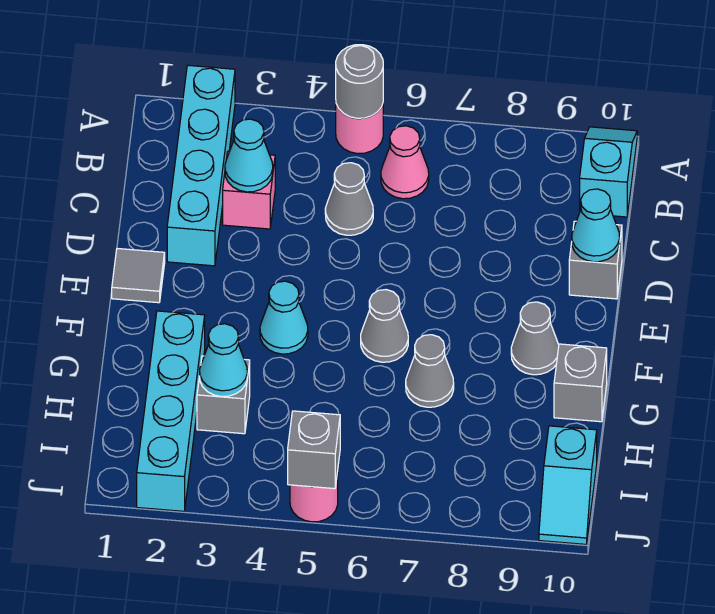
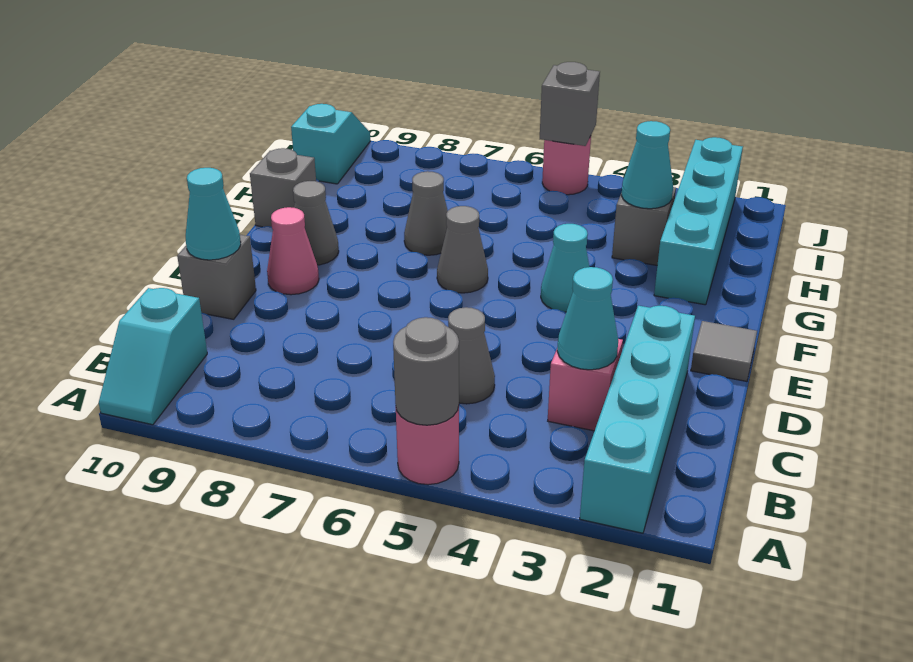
pink cone B6 level 1 -> pink cone E9 level 1

